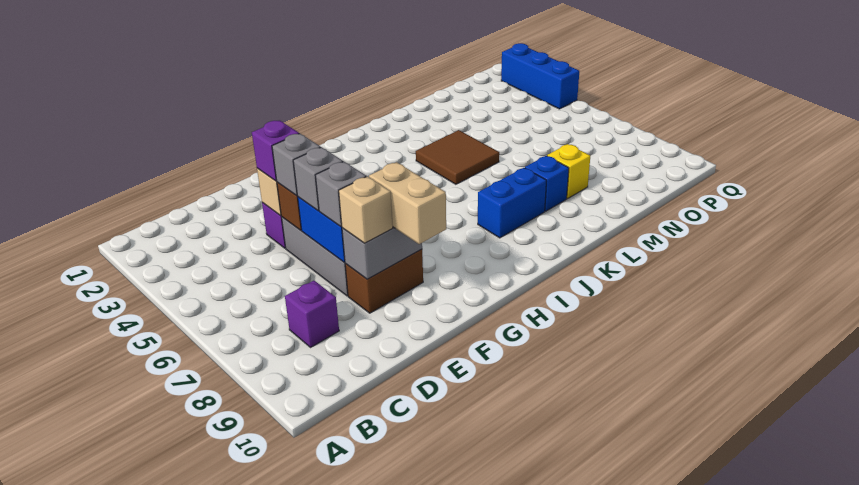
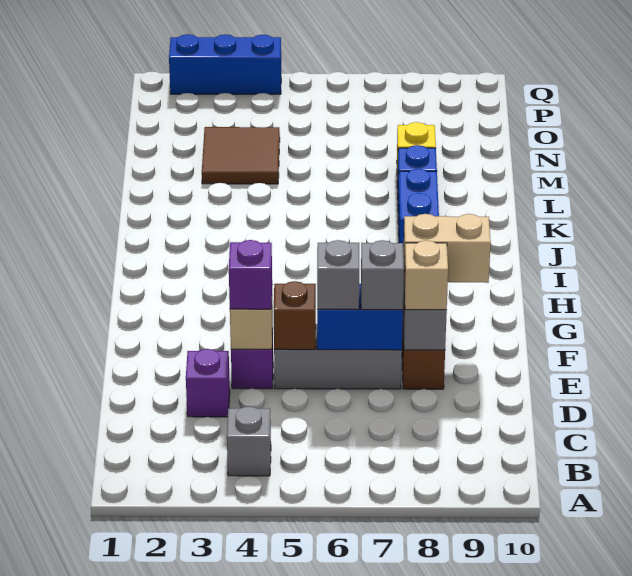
purple brick C8 level 1 -> purple brick D3 level 1
grey brick E5 level 3 -> grey brick B4 level 1
brown tile K4:L5 level 1 -> brown tile M3:N4 level 1

